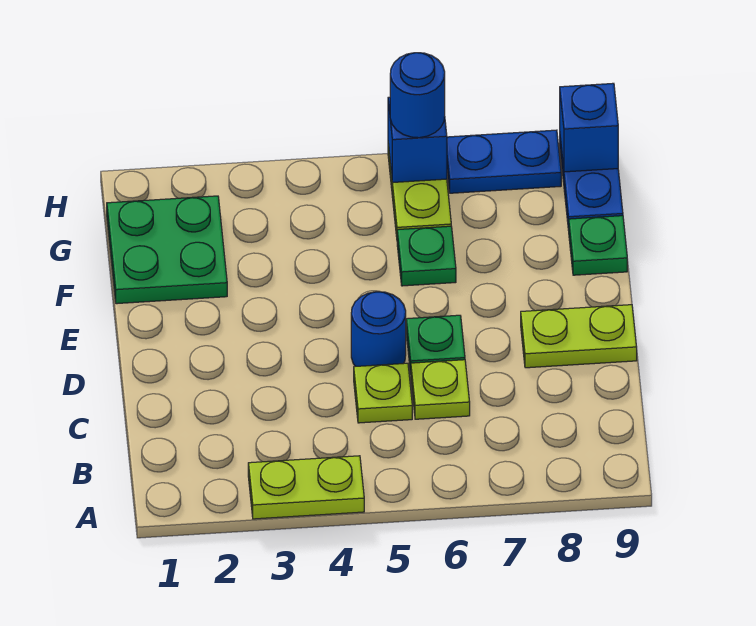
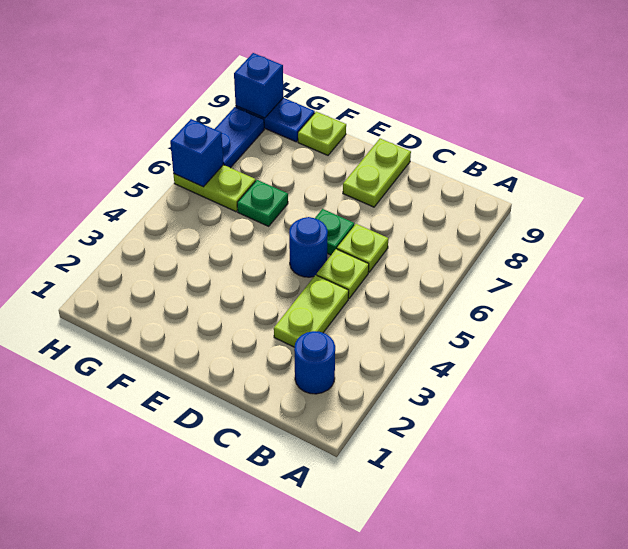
lime plate A3:A4 level 1 -> lime plate C3:C4 level 1
green plate F1:G2 level 1 -> none
green plate F9 level 1 -> lime plate F9 level 1
blue round brick H6 level 3 -> blue round brick B2 level 1

